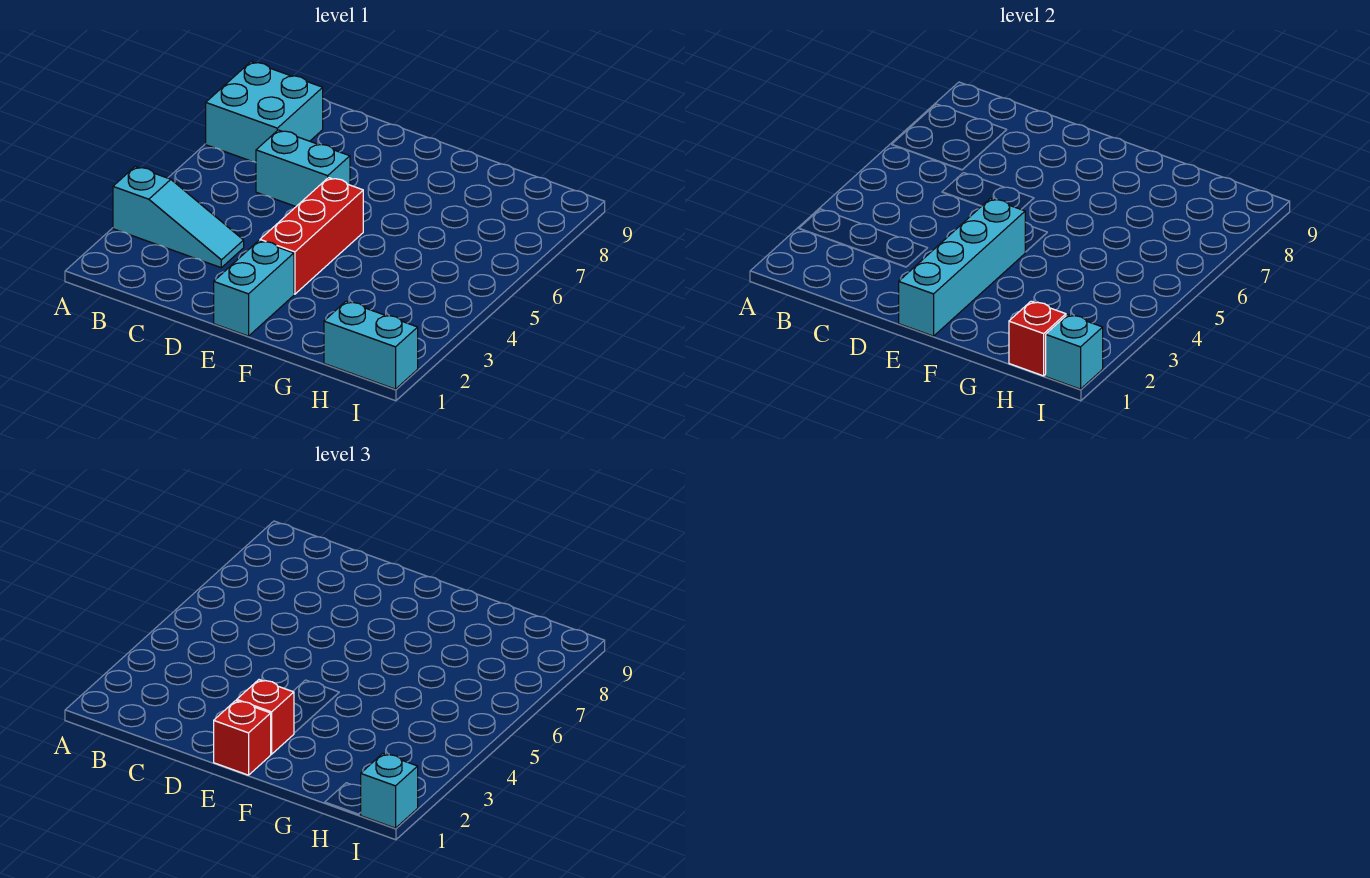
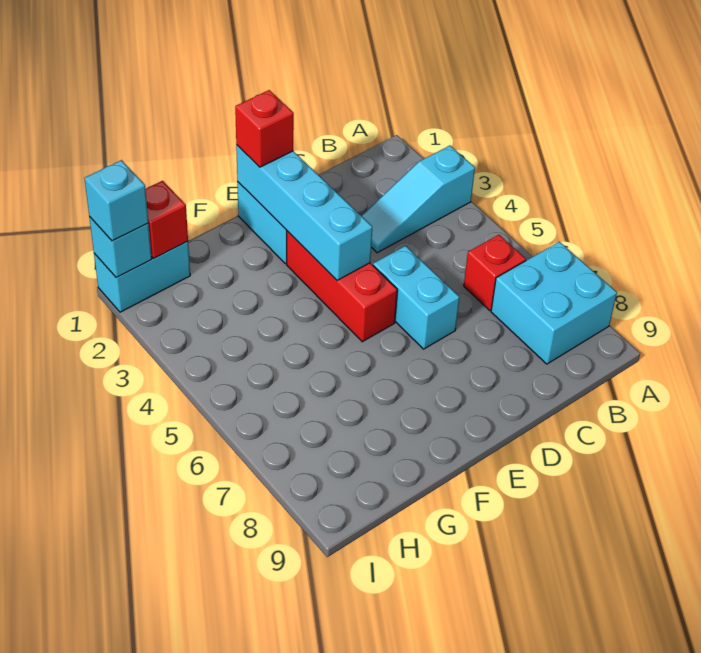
cyan brick C6:D6 level 1 -> cyan brick D5:D6 level 1
red brick E2 level 3 -> red brick B6 level 1

